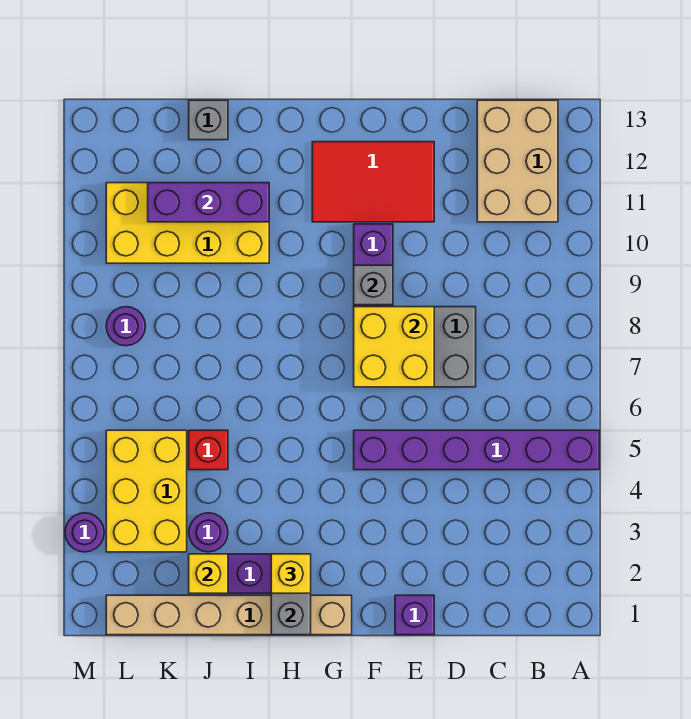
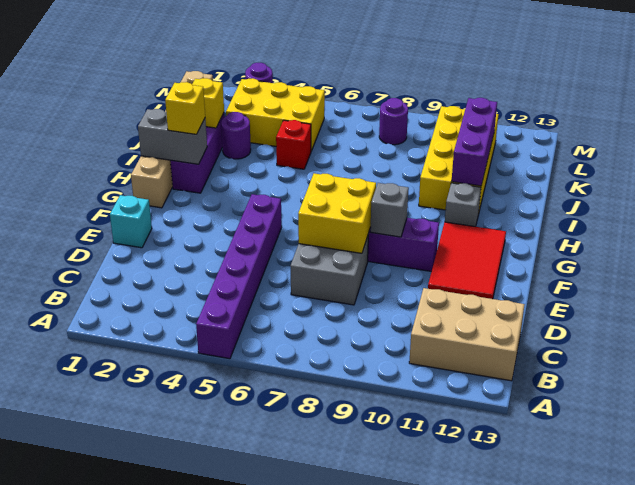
purple brick E1 level 1 -> cyan brick E1 level 1
grey brick J13 level 1 -> grey brick H11 level 1

